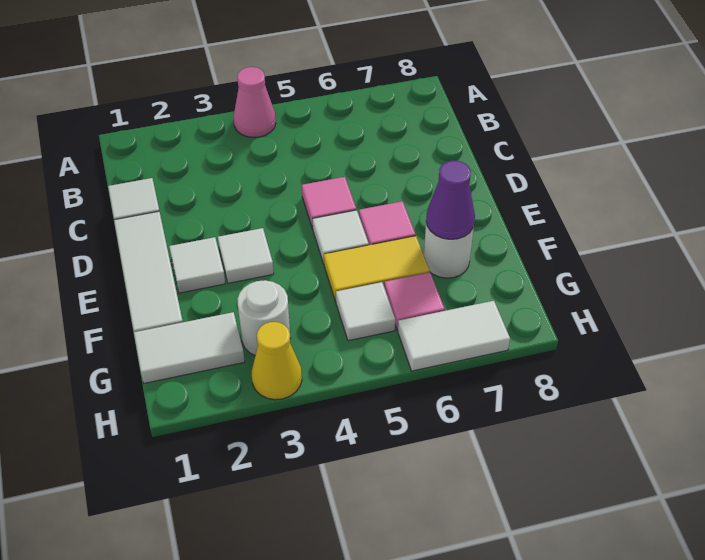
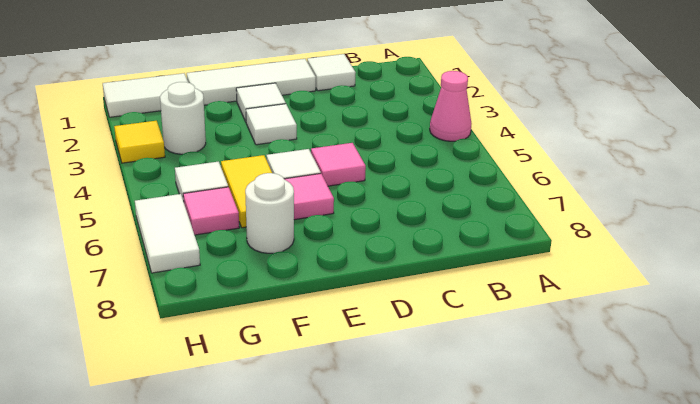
purple cone F7 level 2 -> none
white tile G1:G2 level 1 -> white tile G1:H1 level 1
yellow cone H3 level 1 -> yellow tile H3 level 1

